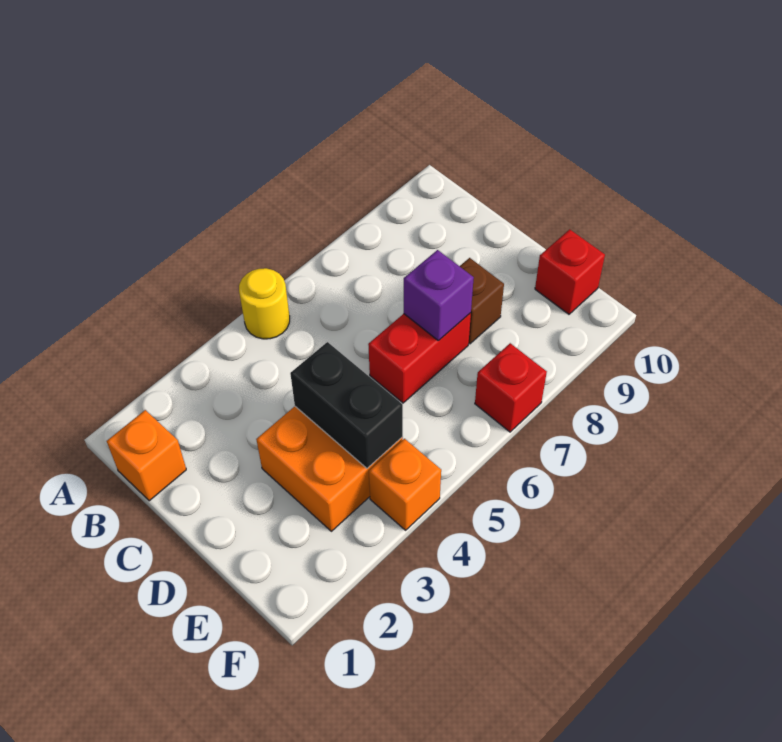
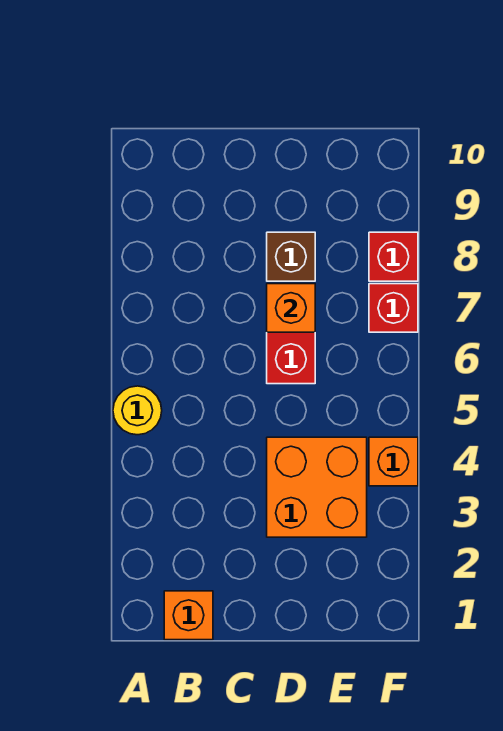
black brick D4:E4 level 2 -> none
purple brick D7 level 2 -> orange brick D7 level 2
red brick E10 level 1 -> red brick F8 level 1

